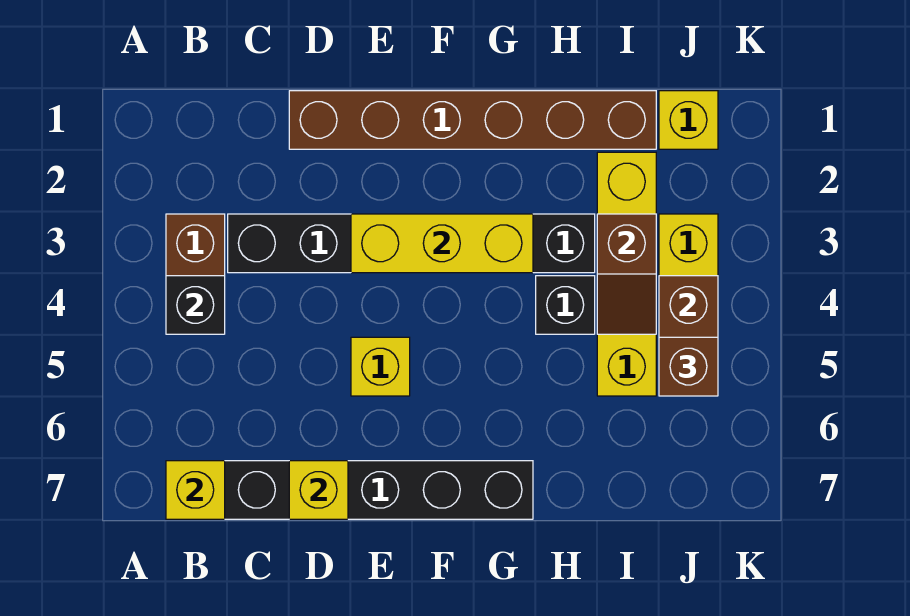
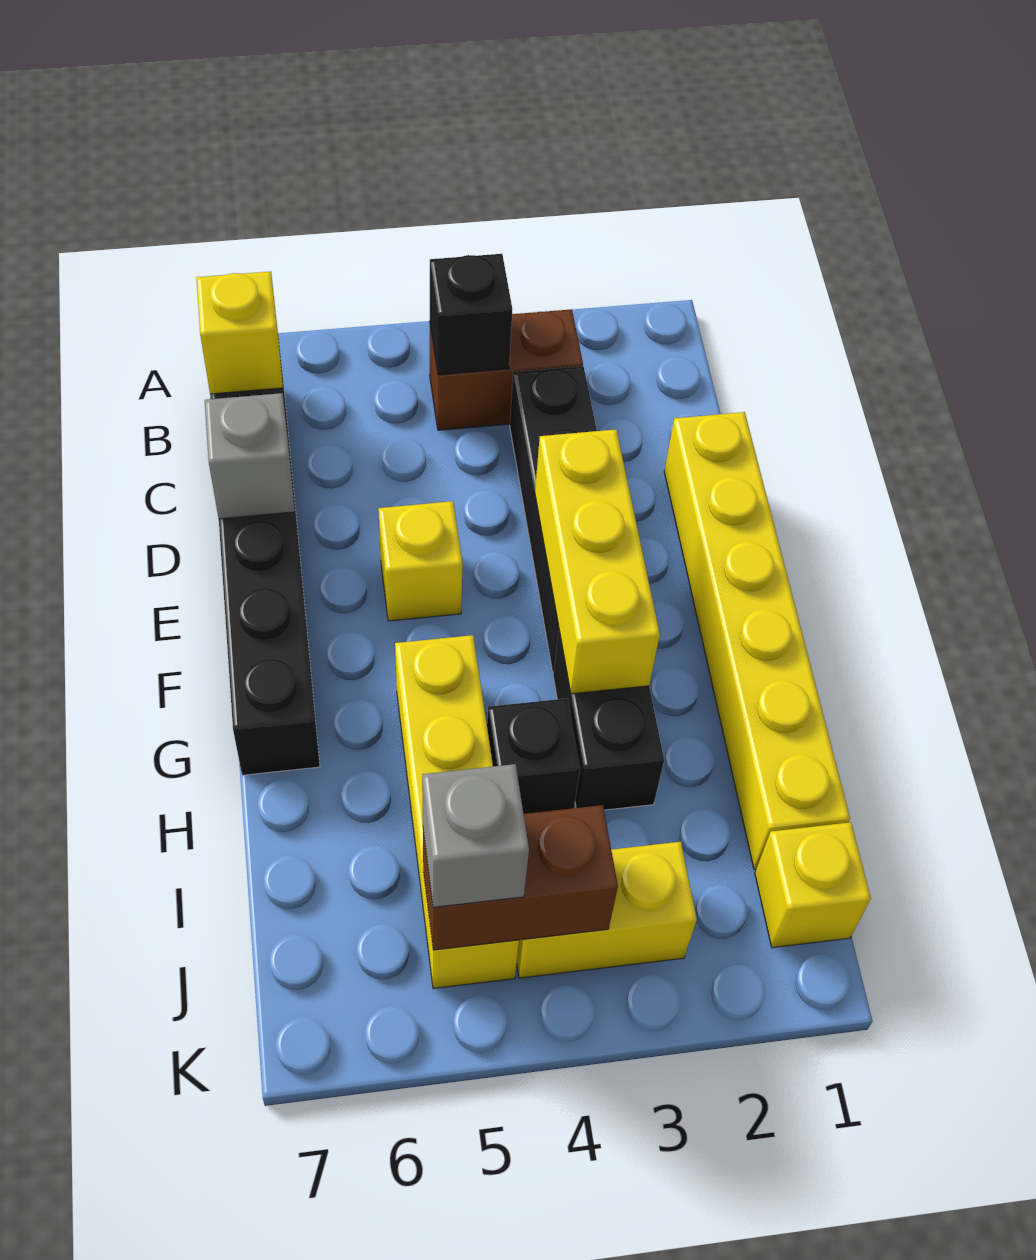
brown brick D1:I1 level 1 -> yellow brick D1:I1 level 1
yellow brick D7 level 2 -> grey brick D7 level 2
yellow brick I2:I5 level 1 -> yellow brick G5:J5 level 1
brown slope I3:I4 level 2 top 3 -> none
brown brick J5 level 3 -> grey brick J5 level 3

